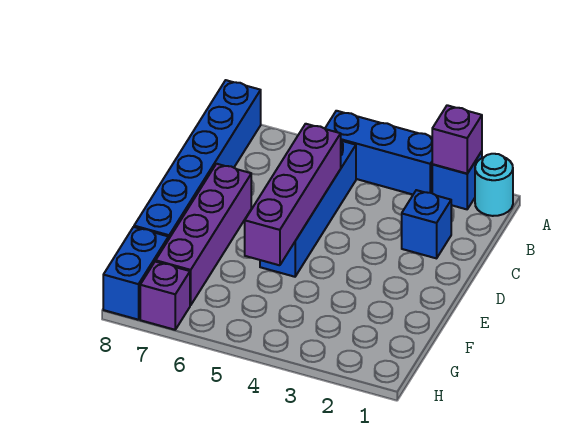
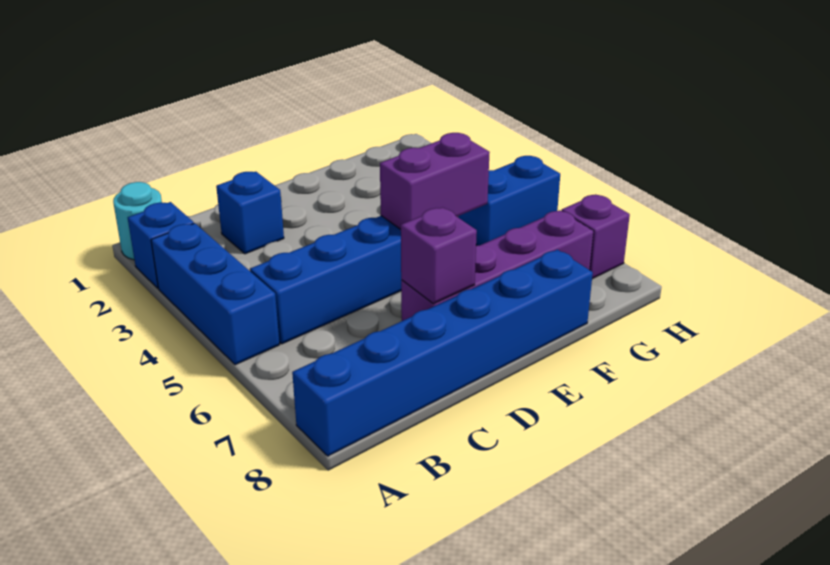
purple brick A2 level 2 -> purple brick D7 level 2
purple brick C5:F5 level 2 -> purple brick E5:F5 level 2
blue brick G8:H8 level 1 -> blue brick G5:H5 level 1

